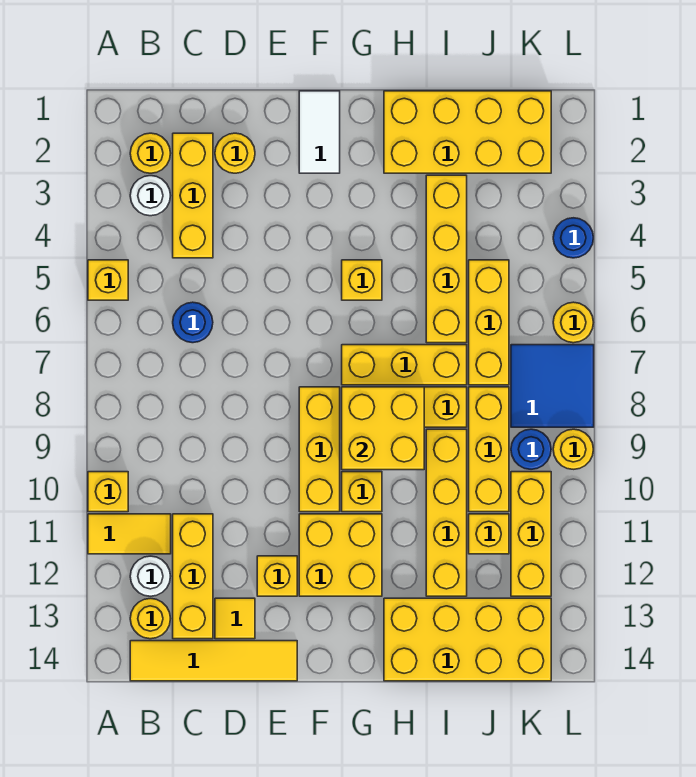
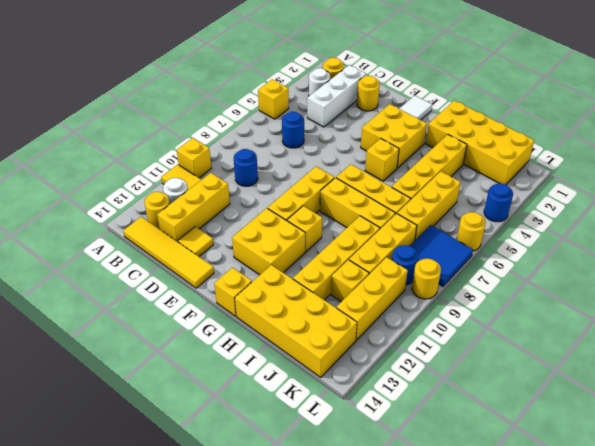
yellow brick C2:C4 level 1 -> white brick C2:C4 level 1
none -> blue round brick C9 level 1
yellow brick E12 level 1 -> yellow brick G14 level 1
yellow brick G8:H9 level 2 -> yellow brick F3:G4 level 1

